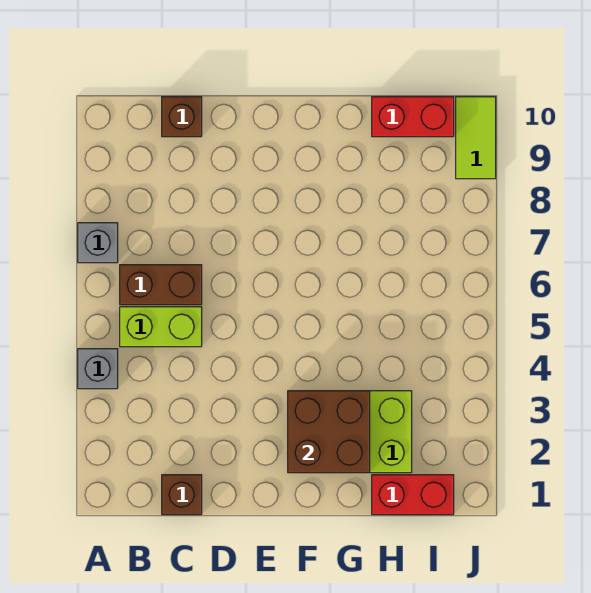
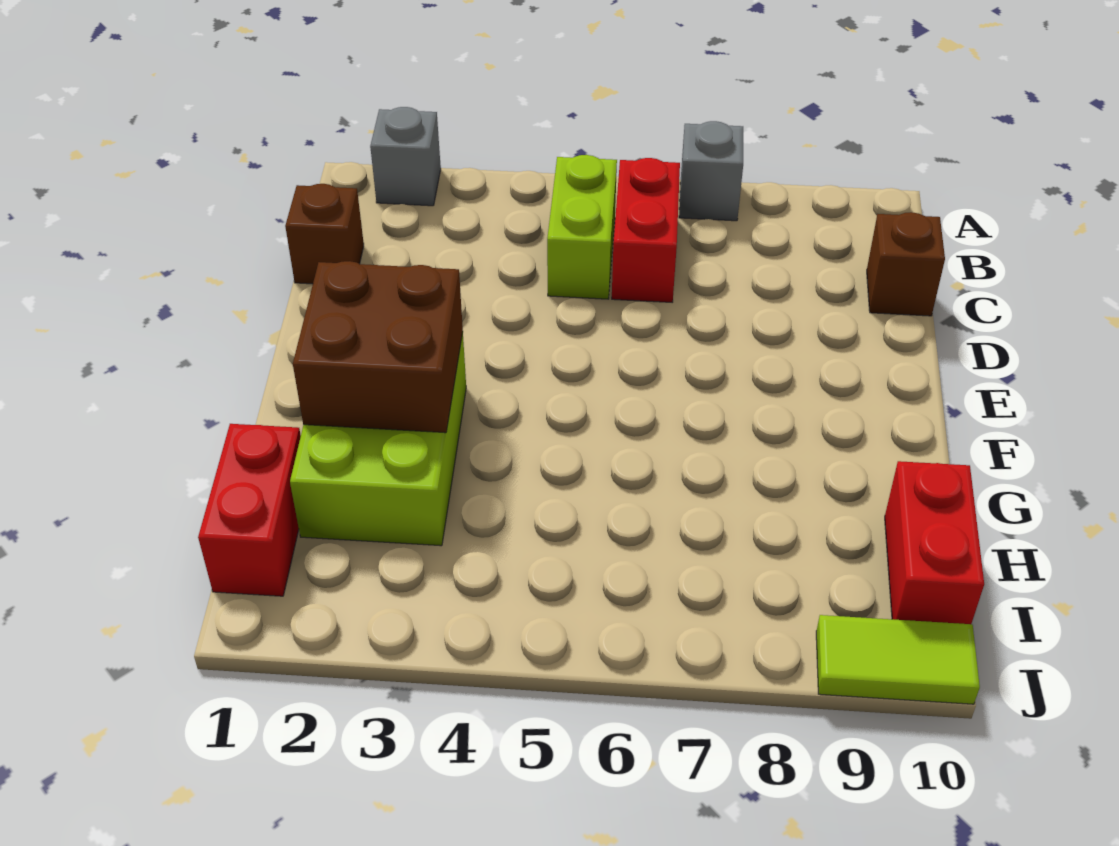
grey brick A4 level 1 -> grey brick A2 level 1
brown brick B6:C6 level 1 -> red brick B6:C6 level 1

